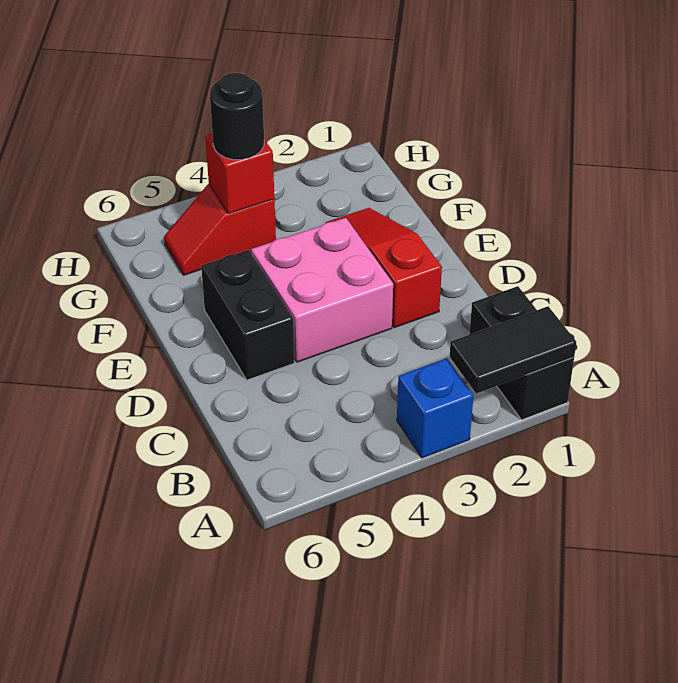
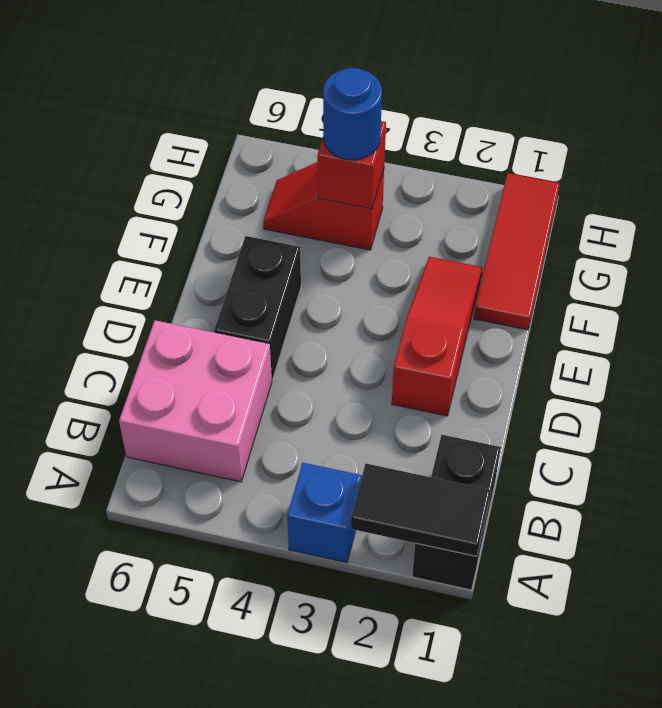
pink brick D3:E4 level 1 -> pink brick B5:C6 level 1
none -> red tile F1:H1 level 1
black round brick G4 level 3 -> blue round brick G4 level 3

